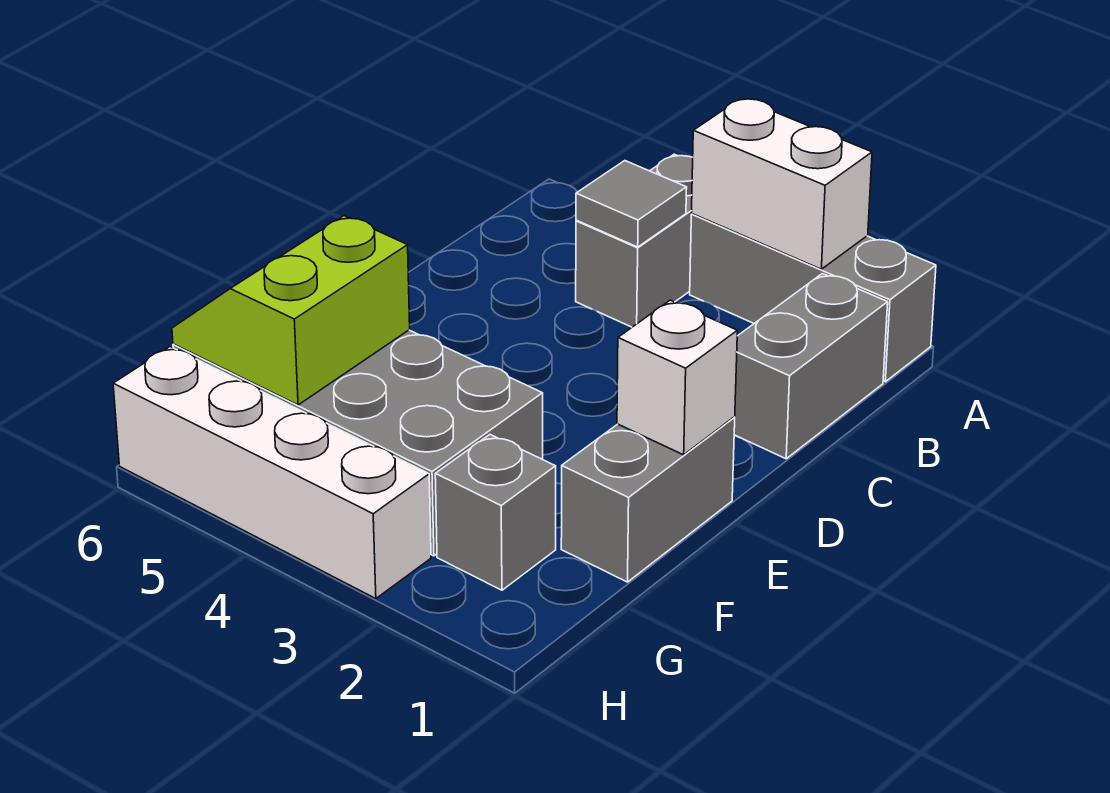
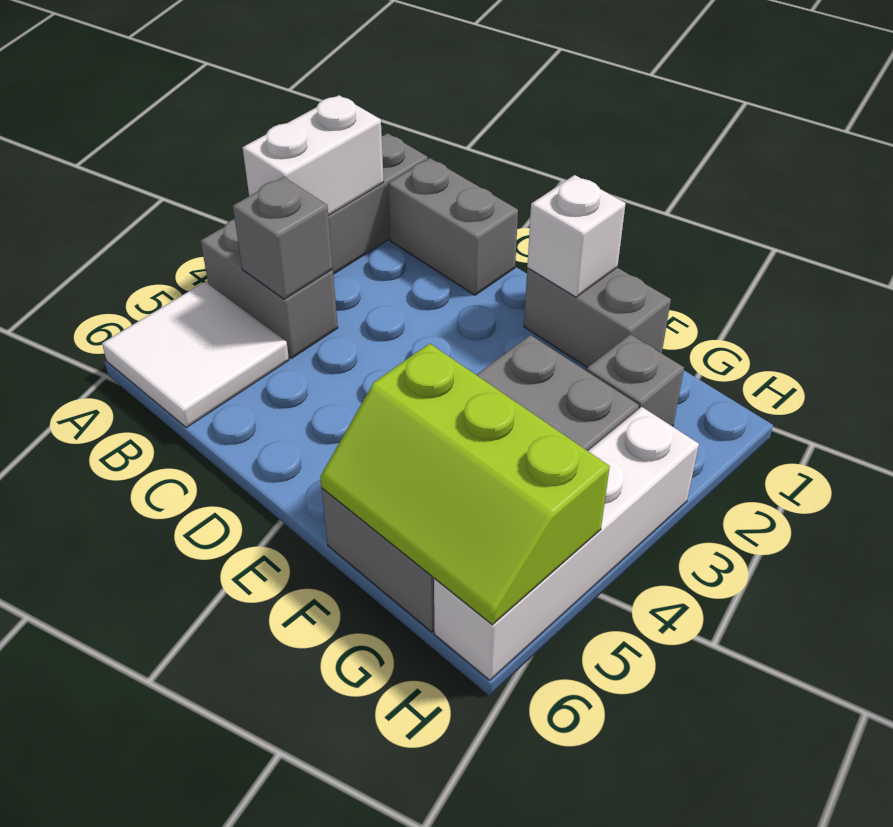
none -> white tile A5:B6 level 1
grey tile B4 level 2 -> grey brick B4 level 2
lime slope F5:G6 level 2 top 5 -> lime slope F5:H6 level 2 top 5

